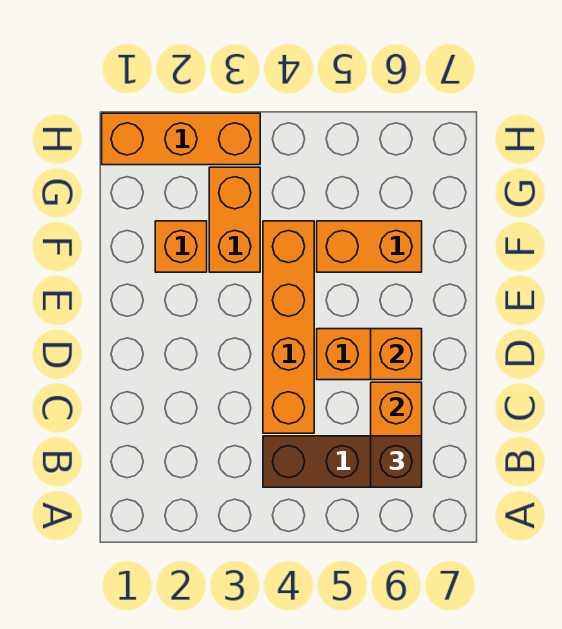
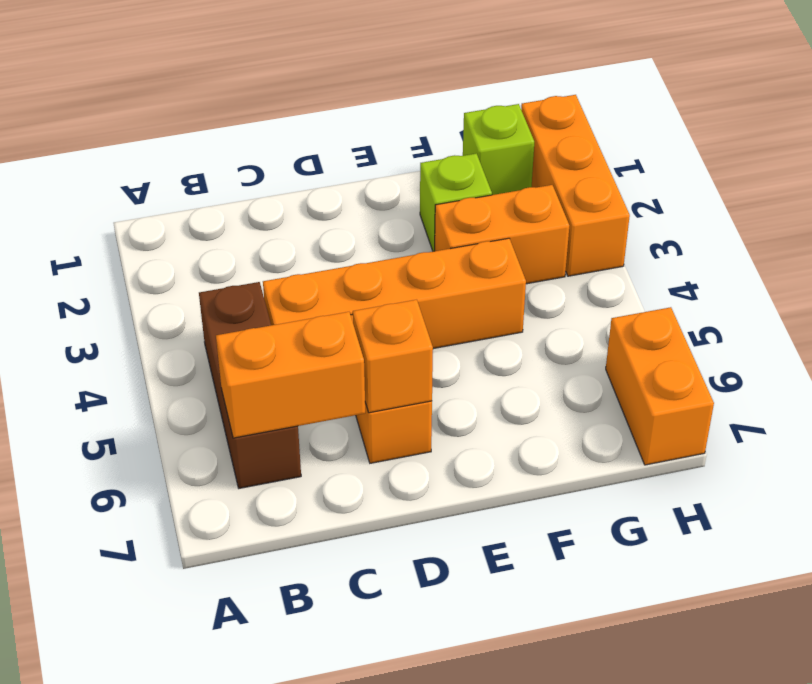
brown brick B6 level 3 -> none
orange brick F2 level 1 -> lime brick F2 level 1
orange brick F5:F6 level 1 -> orange brick H6:H7 level 1
none -> lime brick G1 level 1

